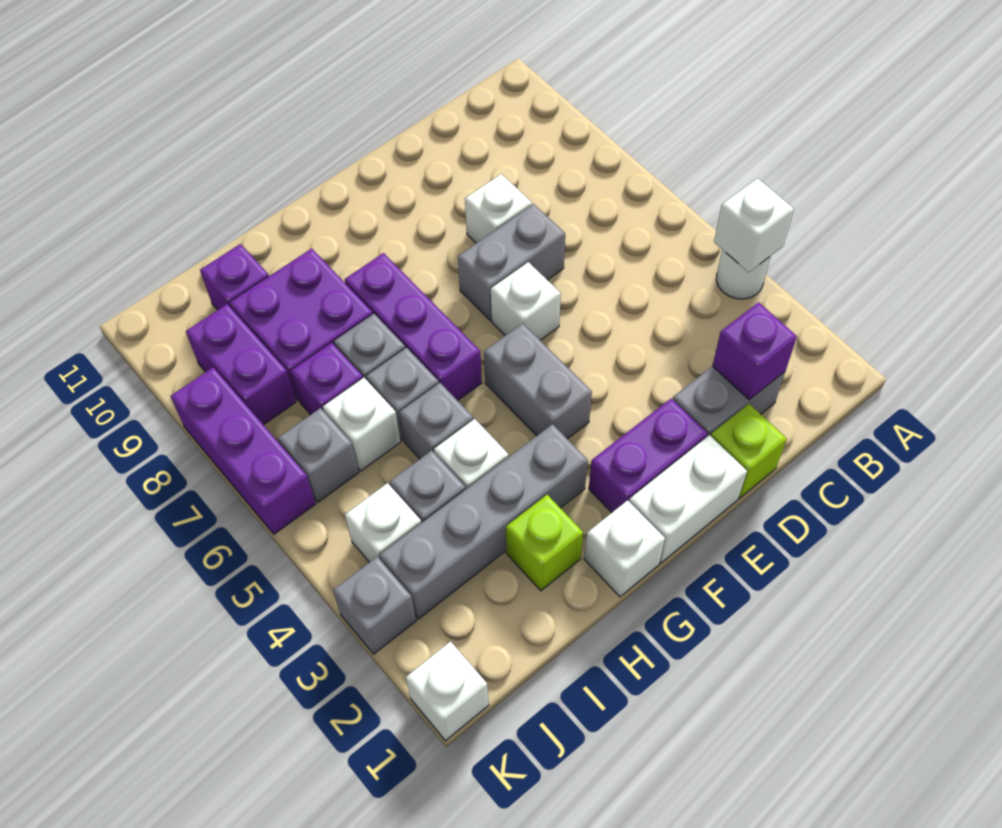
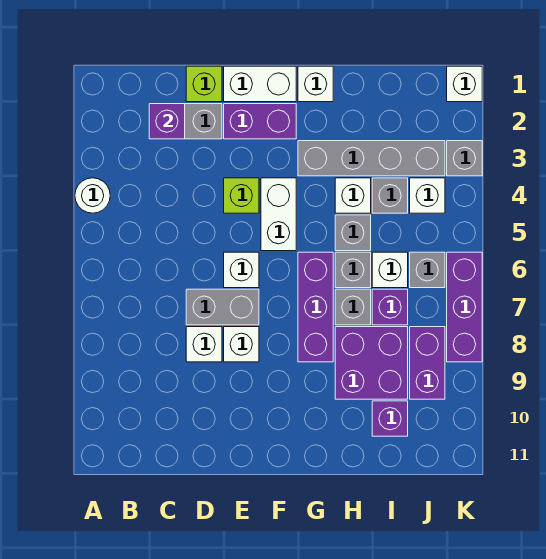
white brick A4 level 2 -> white brick E8 level 1
grey brick F4:F5 level 1 -> white brick F4:F5 level 1
lime brick H2 level 1 -> lime brick E4 level 1

